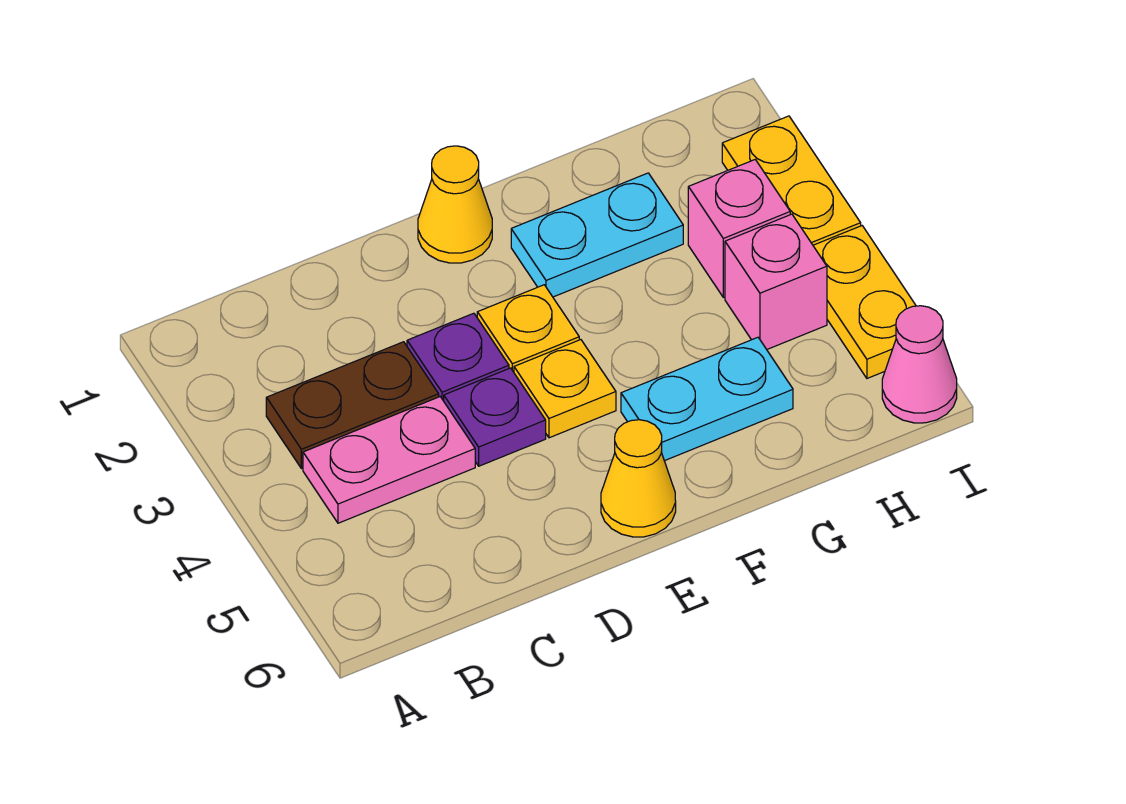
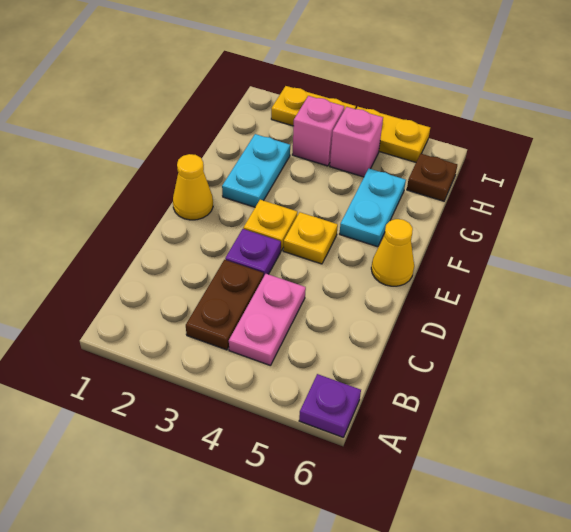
purple plate D4 level 1 -> purple plate A6 level 1
none -> brown plate H6 level 1
pink cone I6 level 1 -> none

